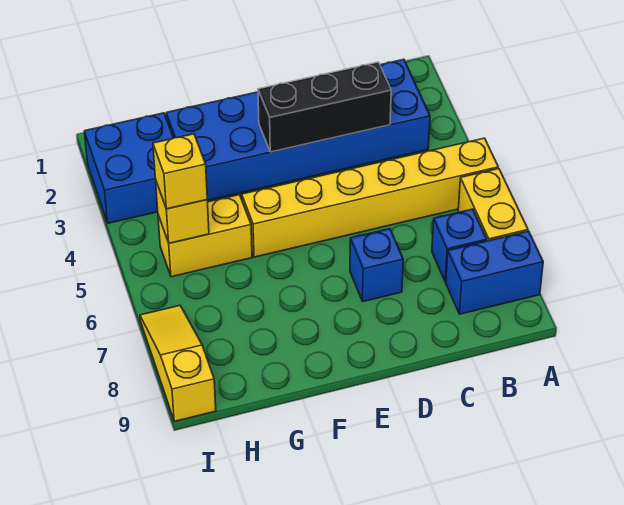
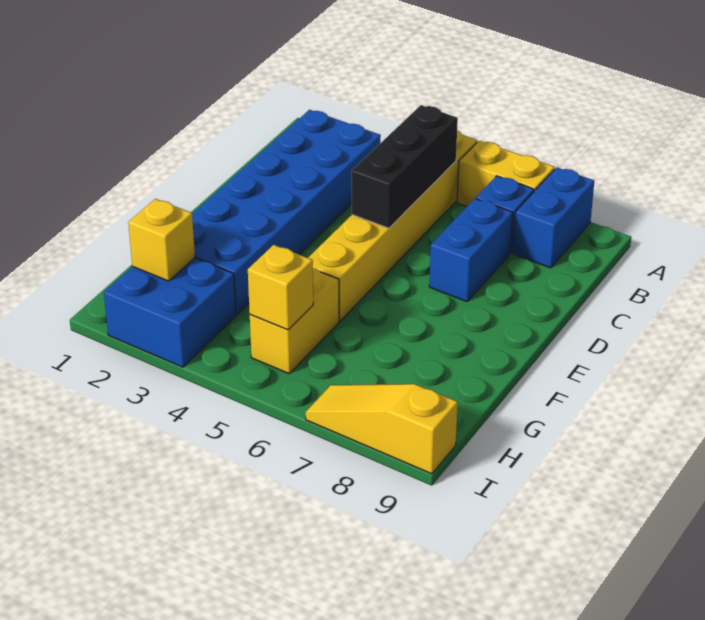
black brick C3:E3 level 2 -> black brick B5:D5 level 2
blue brick D7 level 1 -> blue brick C7:D7 level 1
yellow brick H5 level 3 -> yellow brick H2 level 2

